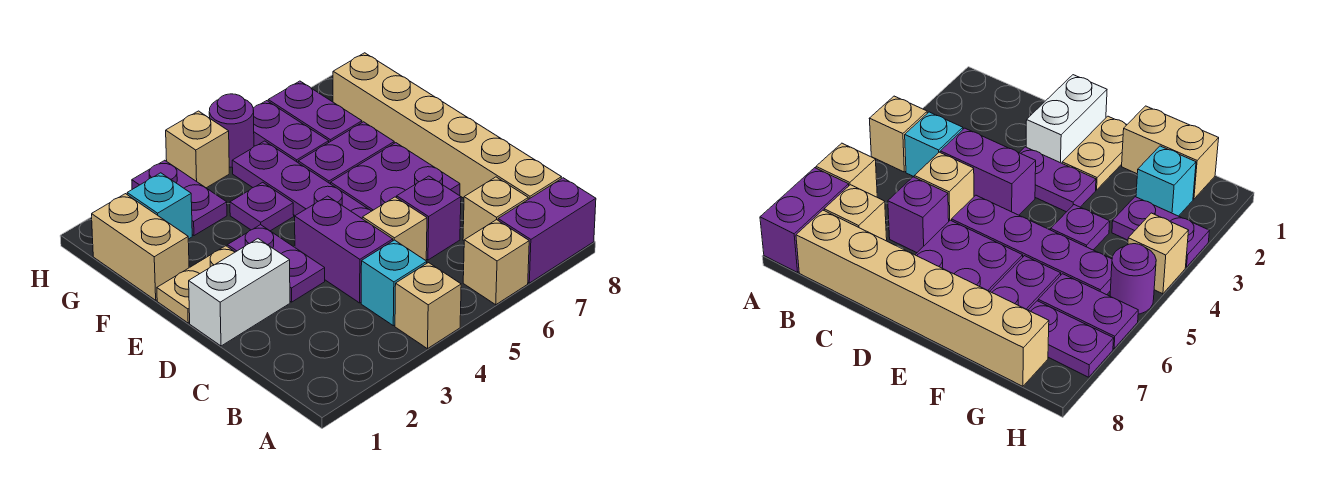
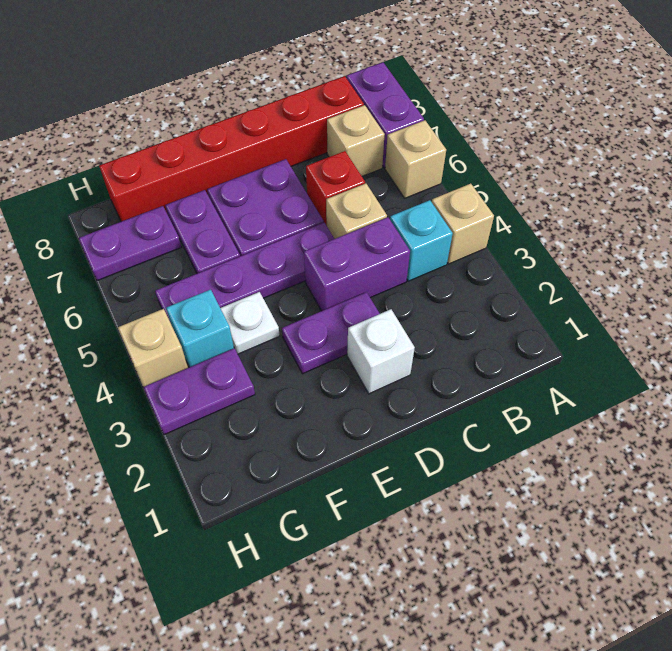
tan brick B8:G8 level 1 -> red brick B8:G8 level 1
purple brick C6 level 1 -> red brick C6 level 1
white brick D1:D2 level 1 -> white brick D2 level 1
tan plate E1:E2 level 1 -> none
tan brick F1:G1 level 1 -> none
purple plate F4 level 1 -> white plate F4 level 1
cyan brick G2 level 1 -> cyan brick G4 level 1
purple plate G6:H6 level 1 -> none
purple round brick H5 level 1 -> none

